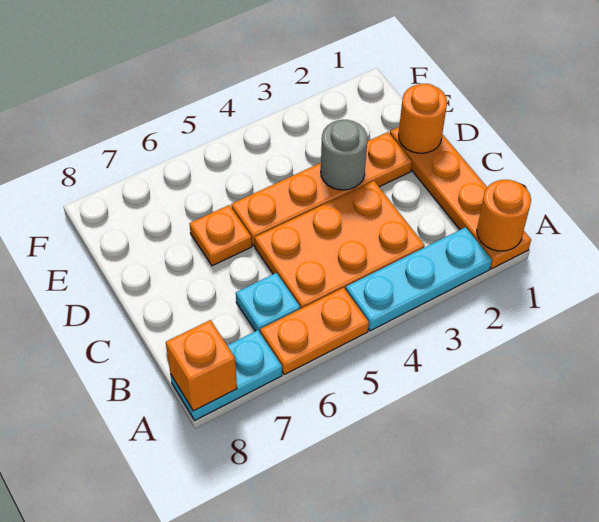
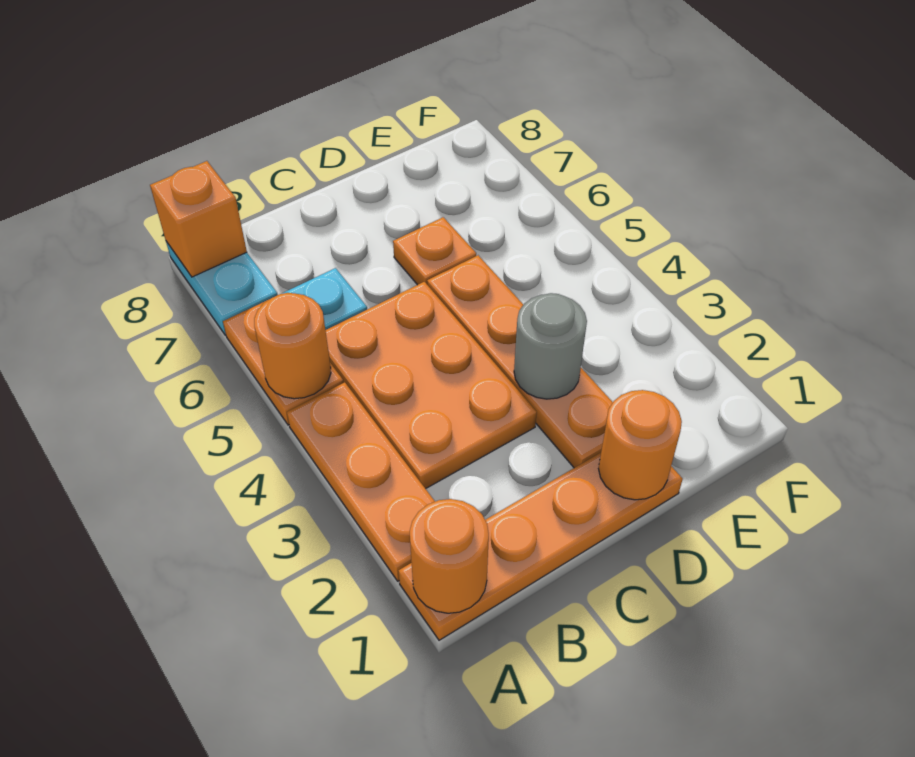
cyan plate A2:A4 level 1 -> orange plate A2:A4 level 1
none -> orange round brick A5 level 2

